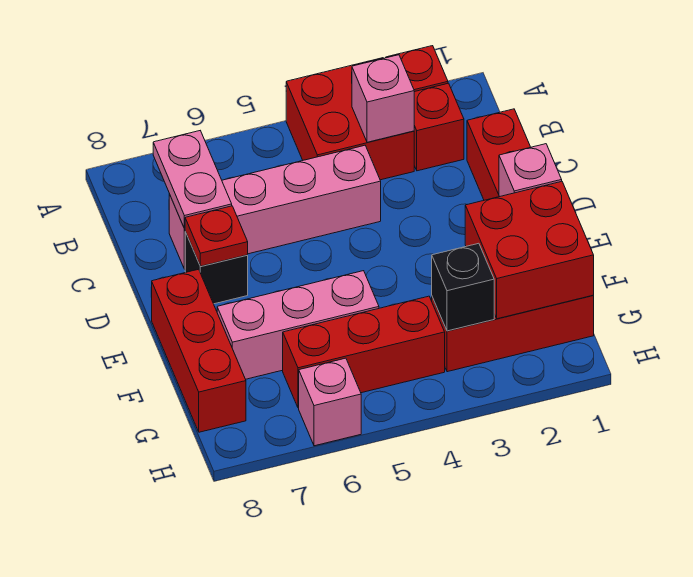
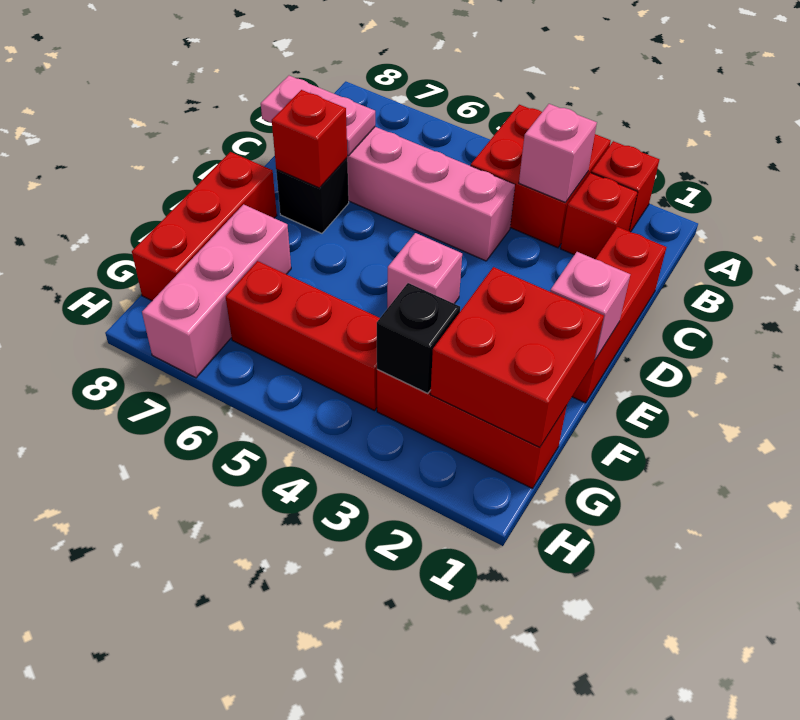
pink plate B7:C7 level 2 -> pink plate C7:C8 level 2
red plate D7 level 2 -> red brick D7 level 2
pink brick F5:F7 level 1 -> pink brick F7:H7 level 1
pink brick H6 level 1 -> pink brick E4 level 1

